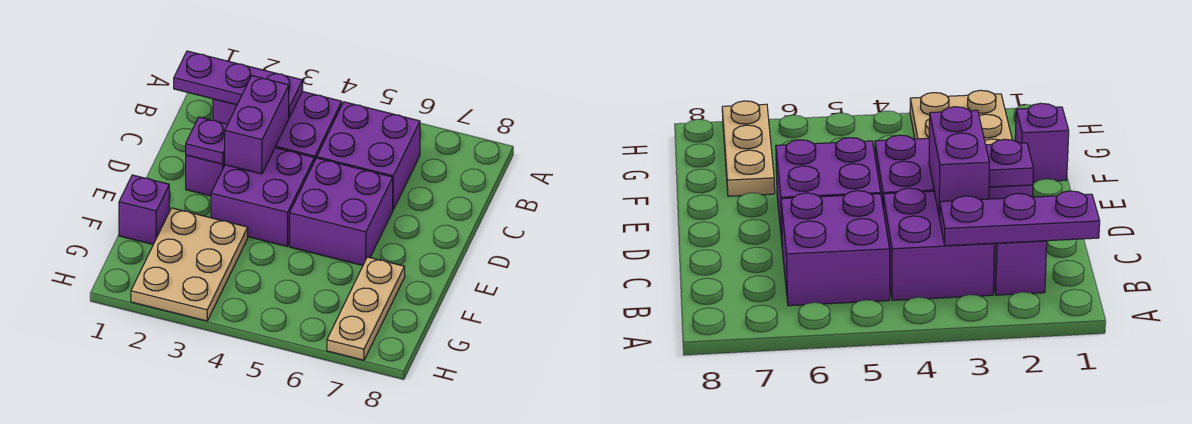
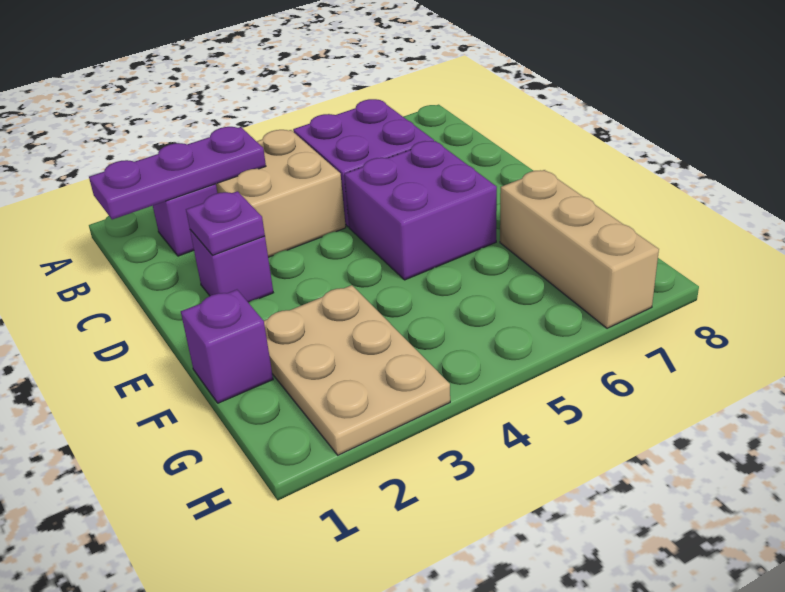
purple brick B3:C4 level 1 -> tan brick B3:C4 level 1
purple brick C3:D3 level 2 -> none
purple brick D3:E4 level 1 -> none
tan plate F7:H7 level 1 -> tan brick F7:H7 level 1

